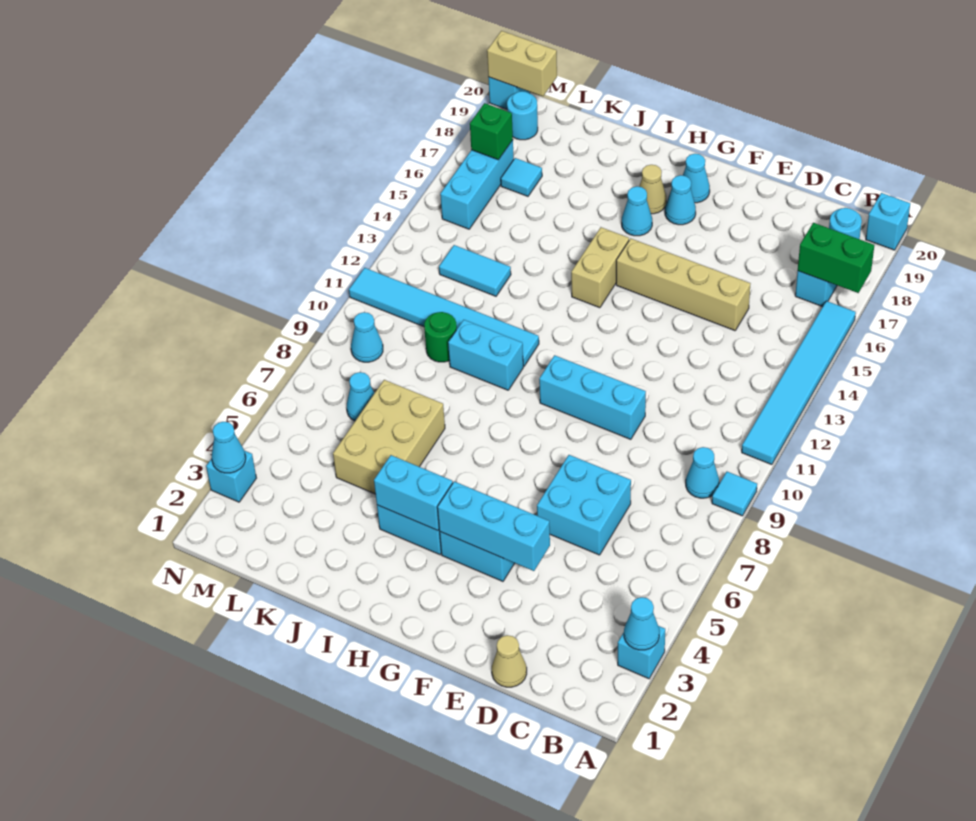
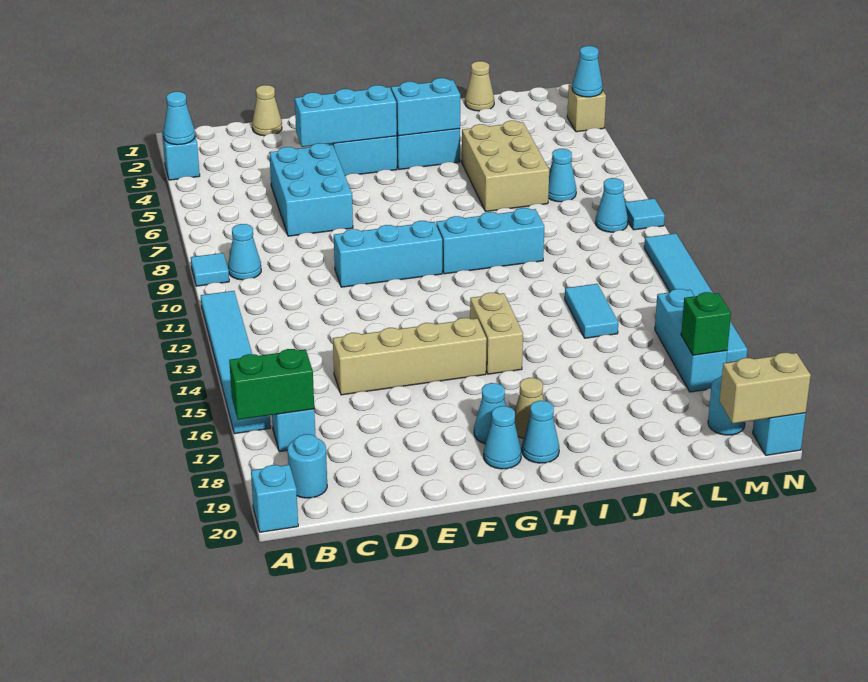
cyan brick D6:E7 level 1 -> cyan brick D5:E7 level 1
cyan cone H17 level 1 -> cyan cone H19 level 1
cyan brick I10:J10 level 1 -> cyan brick H10:J10 level 1
cyan tile I11:N11 level 1 -> cyan tile N11:N16 level 1
none -> tan cone K1 level 1
green round brick K10 level 1 -> none
cyan tile K13:L13 level 1 -> cyan tile K13:K14 level 1
cyan tile L17 level 1 -> cyan tile N9 level 1
cyan brick N3 level 1 -> tan brick N3 level 1

